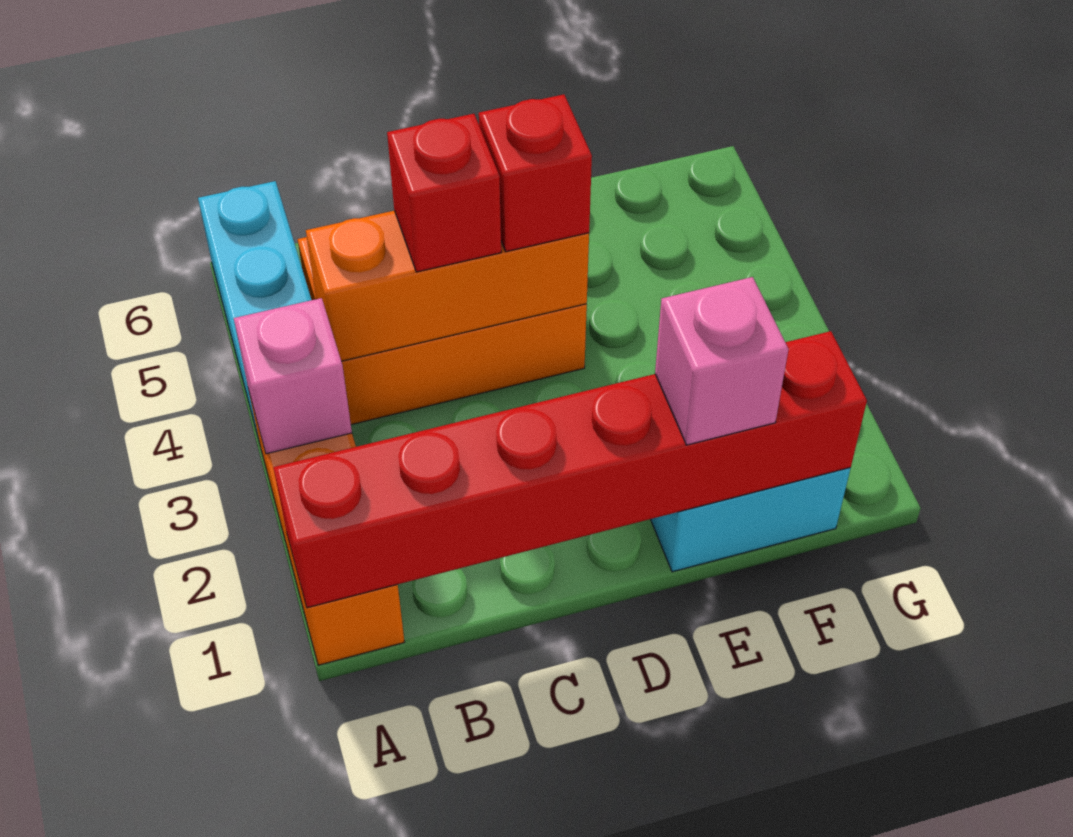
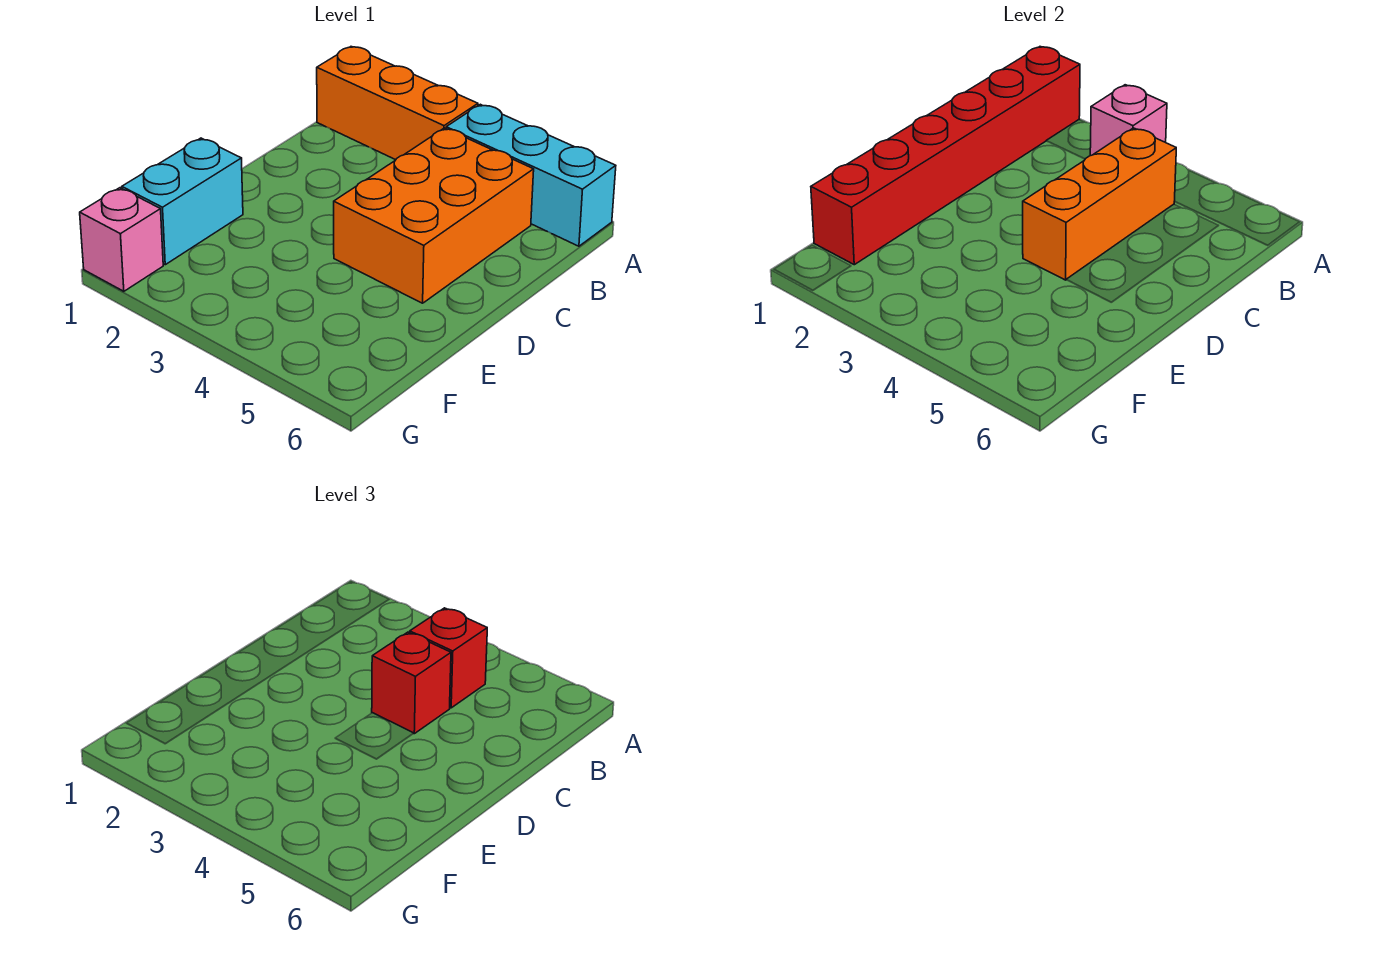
red brick D4 level 3 -> red brick B4 level 3
pink brick E1 level 3 -> pink brick G1 level 1

